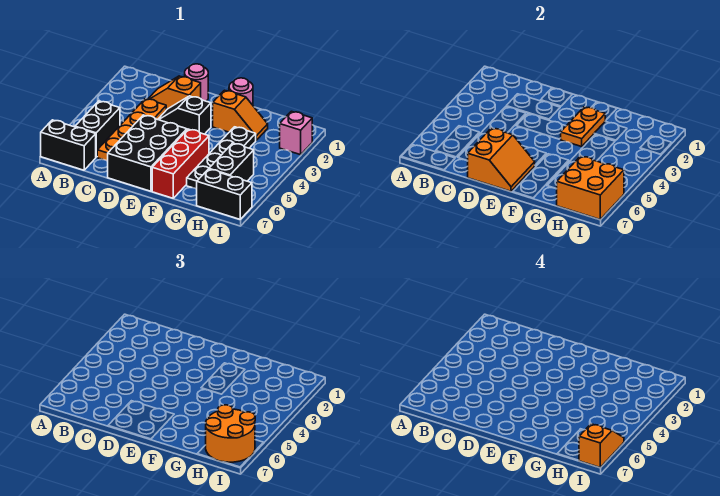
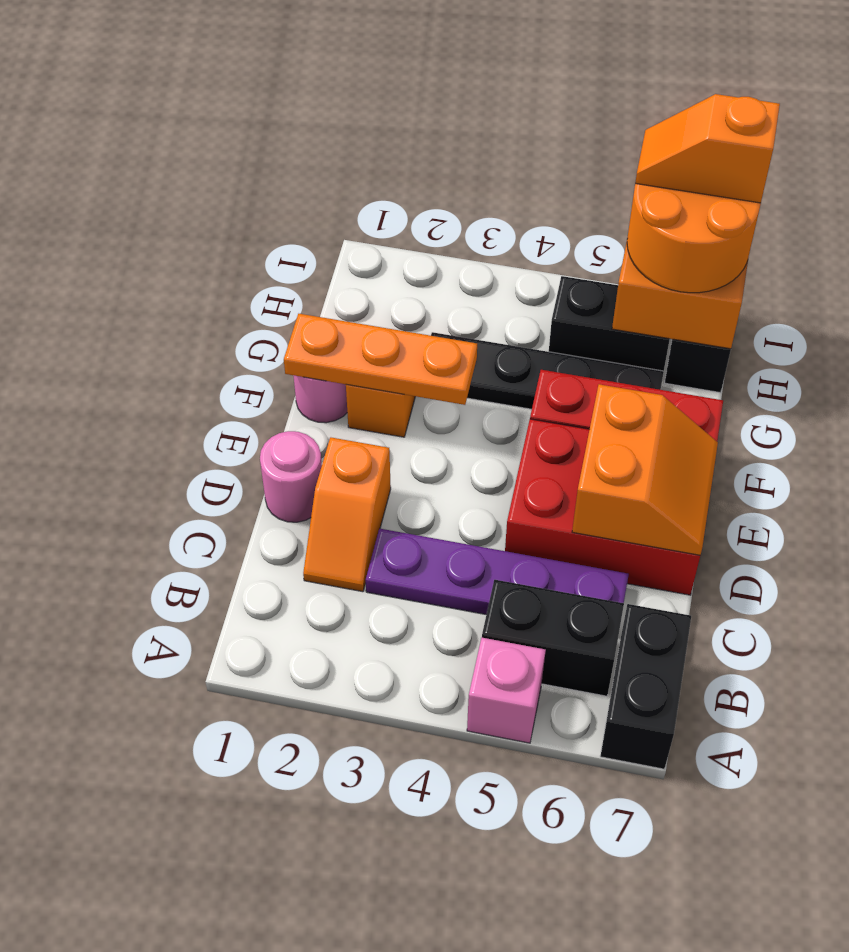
orange plate C3:C6 level 1 -> purple plate C3:C6 level 1
black slope D3:E3 level 1 top E -> none
black brick D5:E7 level 1 -> red brick D5:E7 level 1
orange slope D6:E7 level 2 top D -> orange slope D6:E7 level 2 top 6
orange plate F2:F3 level 2 -> orange plate F1:F3 level 2
pink brick I2 level 1 -> pink brick A5 level 1

